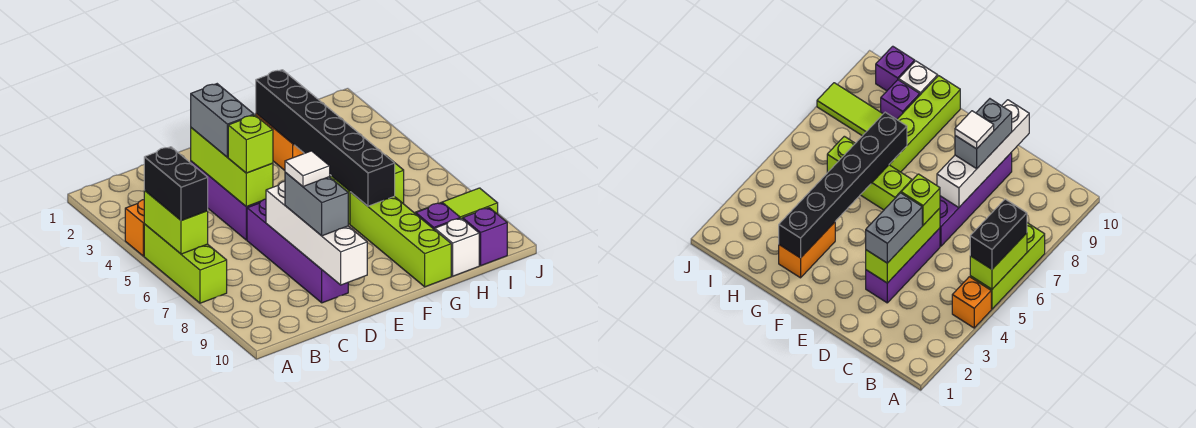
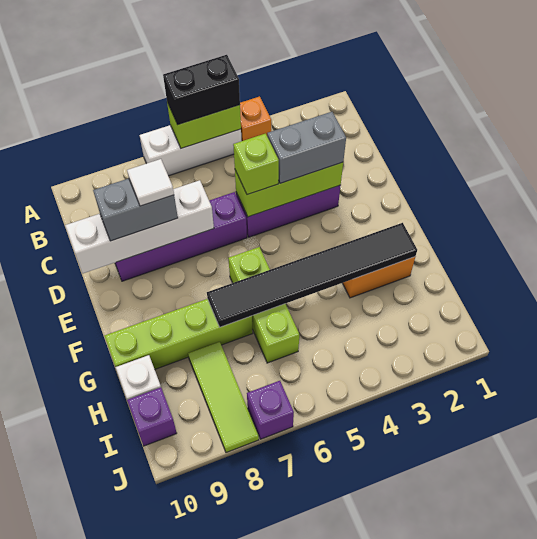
lime brick A5:A7 level 1 -> white brick A5:A7 level 1
black brick G2:G7 level 2 -> black tile G2:G7 level 2
purple brick H9 level 1 -> purple brick J7 level 1

